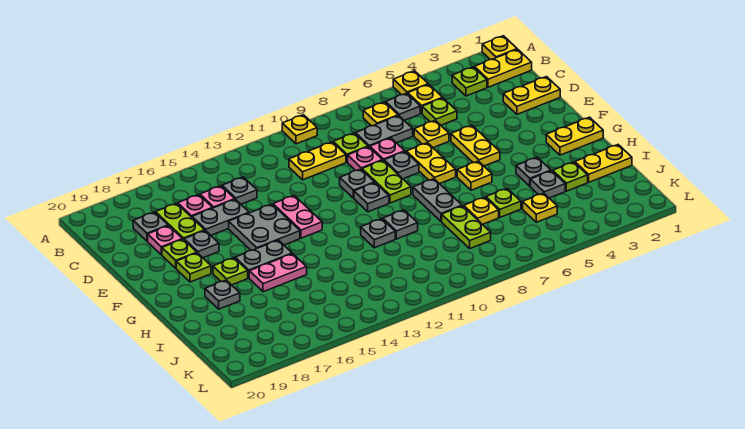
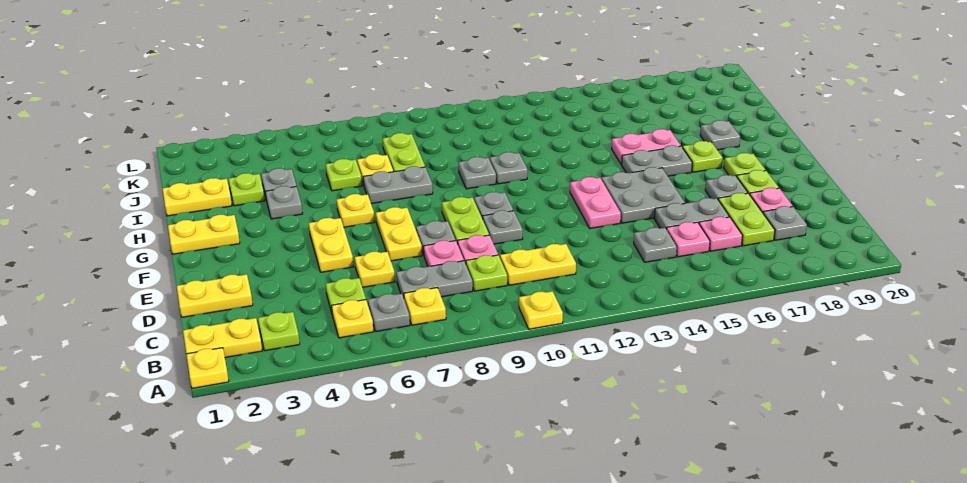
yellow plate A5 level 1 -> none
grey plate G8:H8 level 1 -> grey plate H7:H8 level 1
yellow plate J5 level 1 -> none

